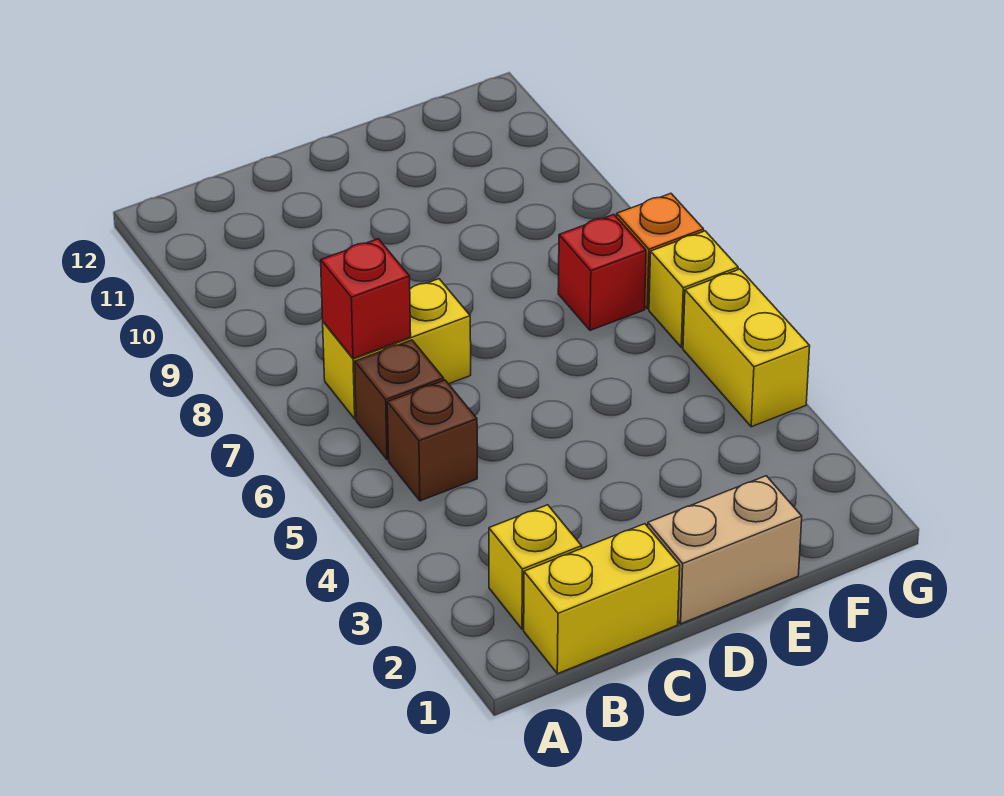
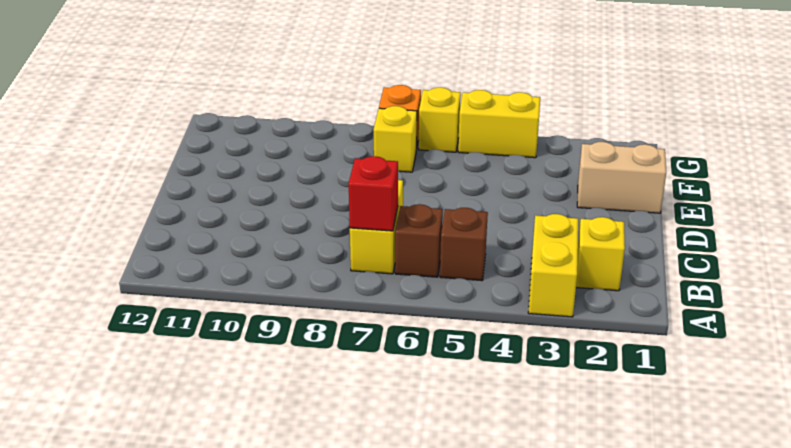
yellow brick B1:C1 level 1 -> yellow brick A3:B3 level 1
tan brick D1:E1 level 1 -> tan brick E1:E2 level 1
red brick F7 level 1 -> yellow brick F7 level 1

